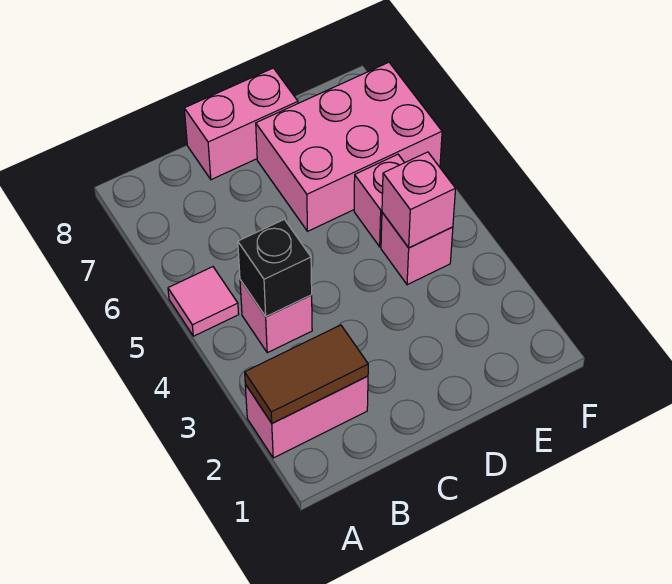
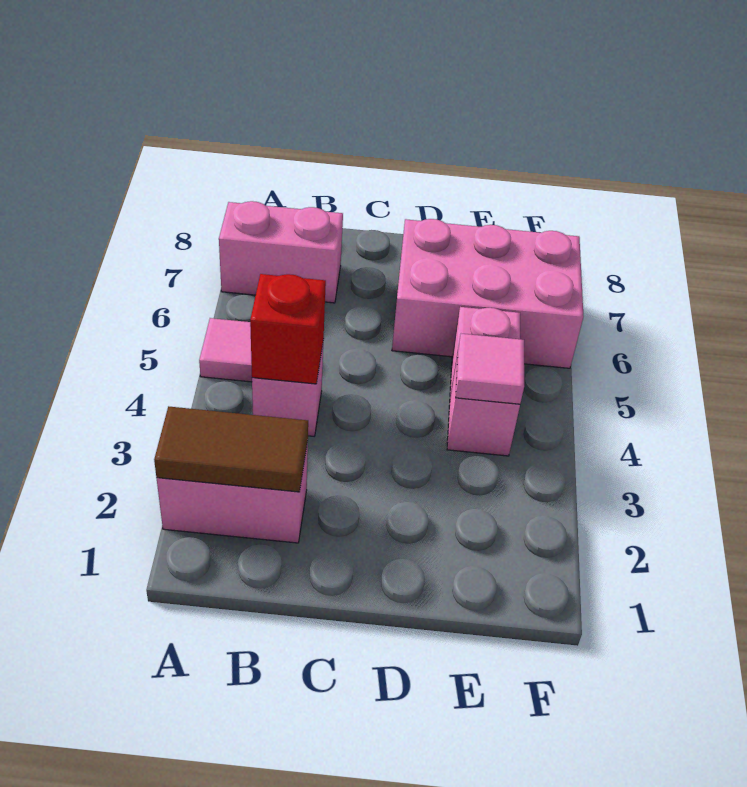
black brick B4 level 2 -> red brick B4 level 2
pink brick C8:D8 level 1 -> pink brick A7:B7 level 1
pink brick E4 level 2 -> pink tile E4 level 2

